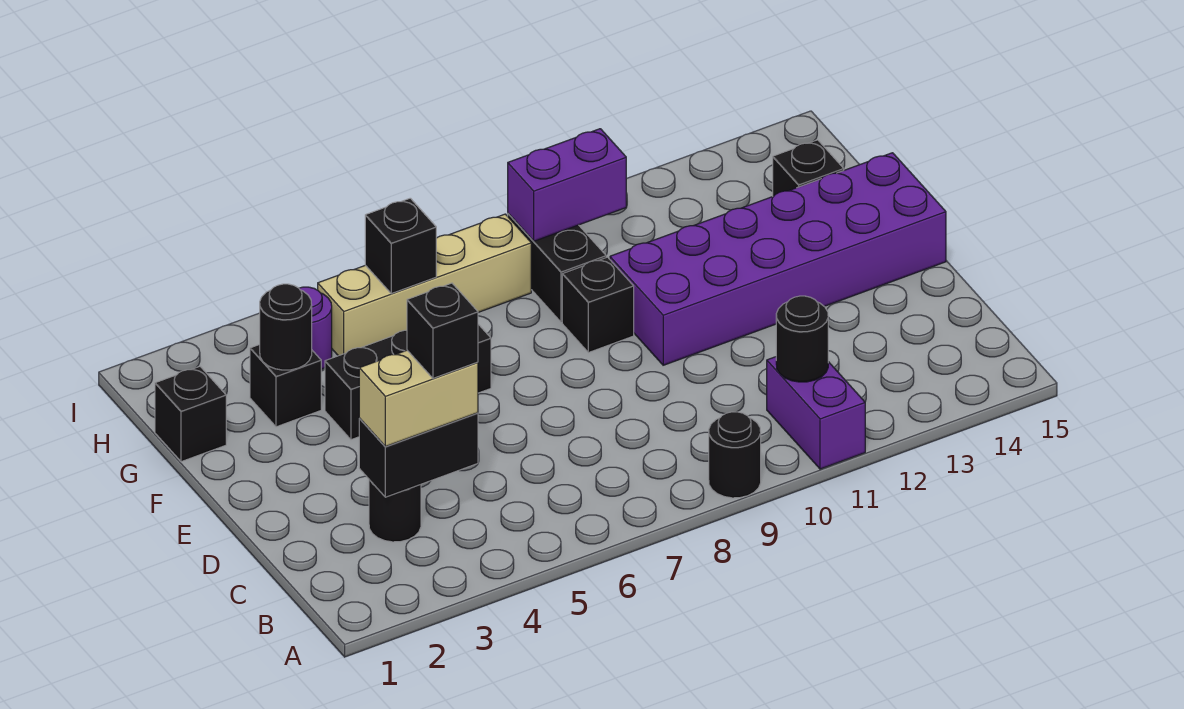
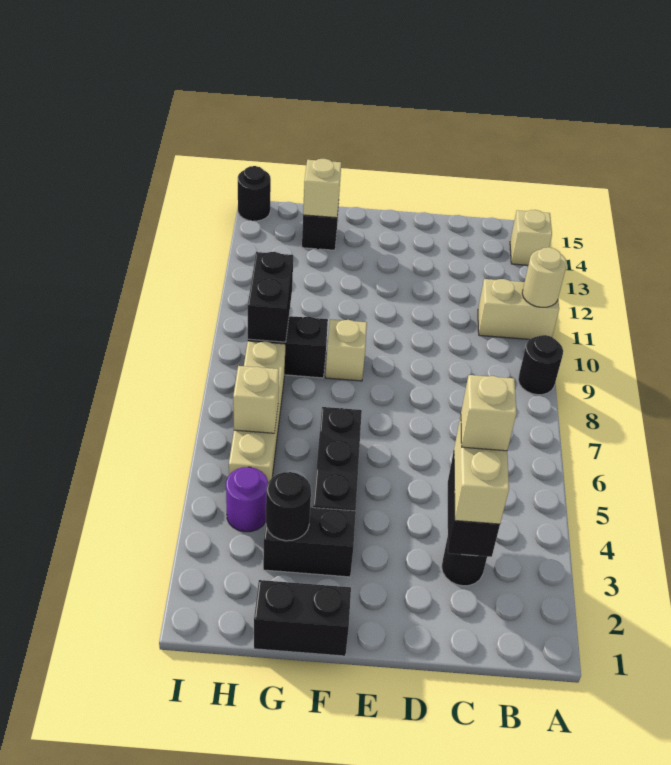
purple brick A11:B11 level 1 -> tan brick A11:B11 level 1
none -> tan round brick A11 level 2
none -> tan brick A14 level 1
black round brick B11 level 2 -> black round brick I15 level 1
black brick C4 level 4 -> tan brick C4 level 4
purple brick E10:F15 level 1 -> none
black brick F9 level 1 -> tan brick F9 level 1
black brick G1 level 1 -> black brick F1:G1 level 1
black brick G3 level 1 -> black brick F3:G3 level 1
none -> tan brick G14 level 2
black brick H6 level 2 -> tan brick H6 level 2
purple brick H9:H10 level 2 -> black brick H9:H10 level 2

